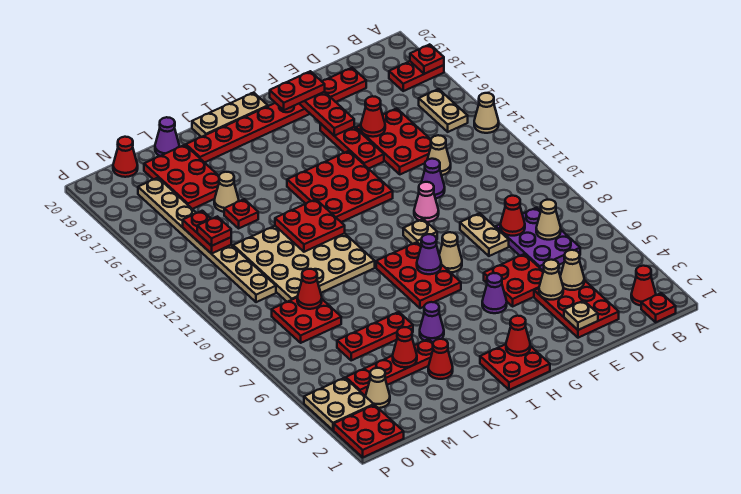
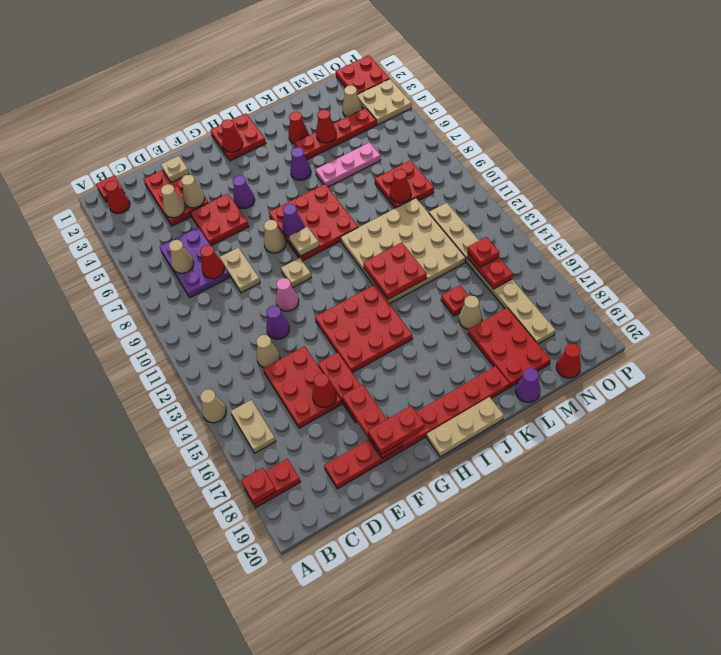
red plate H7:I9 level 1 -> red plate H7:J9 level 1
none -> tan plate H9 level 2
red plate K6:M6 level 1 -> pink plate K6:M6 level 1

